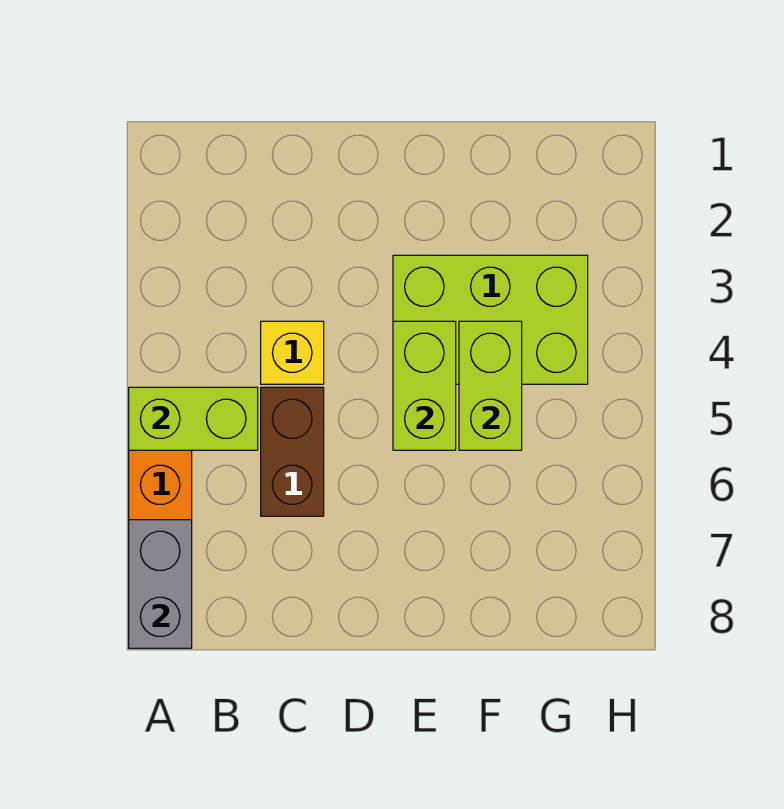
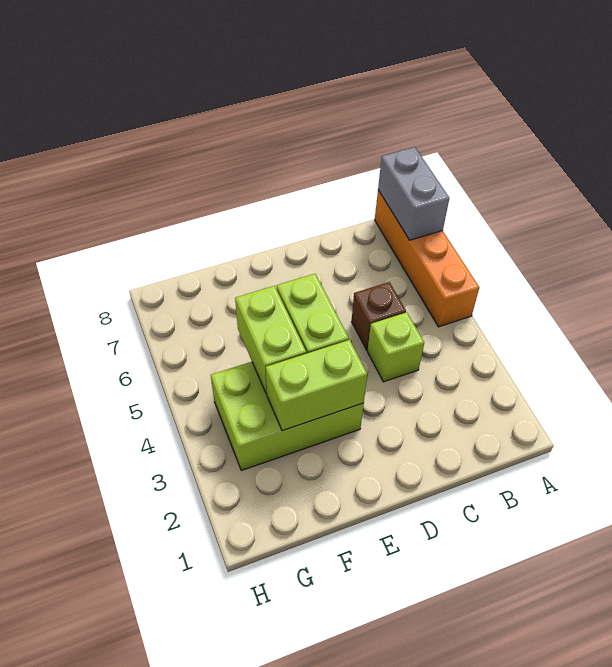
lime brick A5:B5 level 2 -> lime brick E3:F3 level 2
yellow brick C4 level 1 -> lime brick C4 level 1
brown brick C5:C6 level 1 -> brown brick C5 level 1

